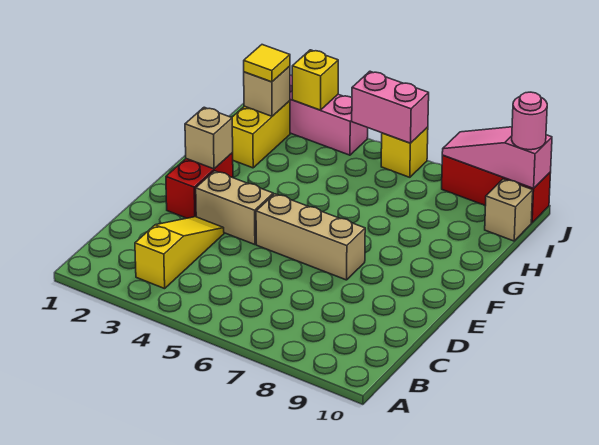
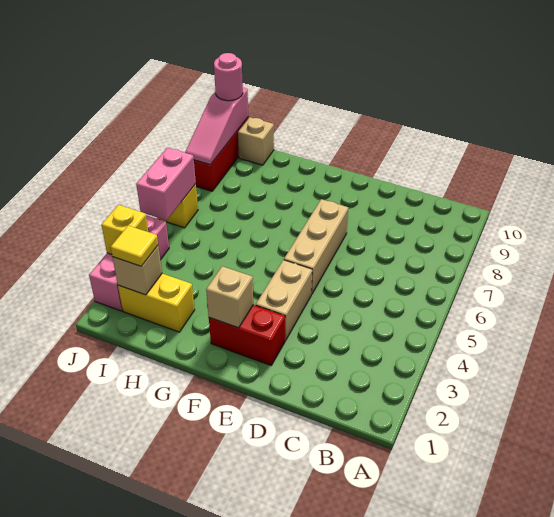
yellow slope B3:D3 level 1 top B -> none

